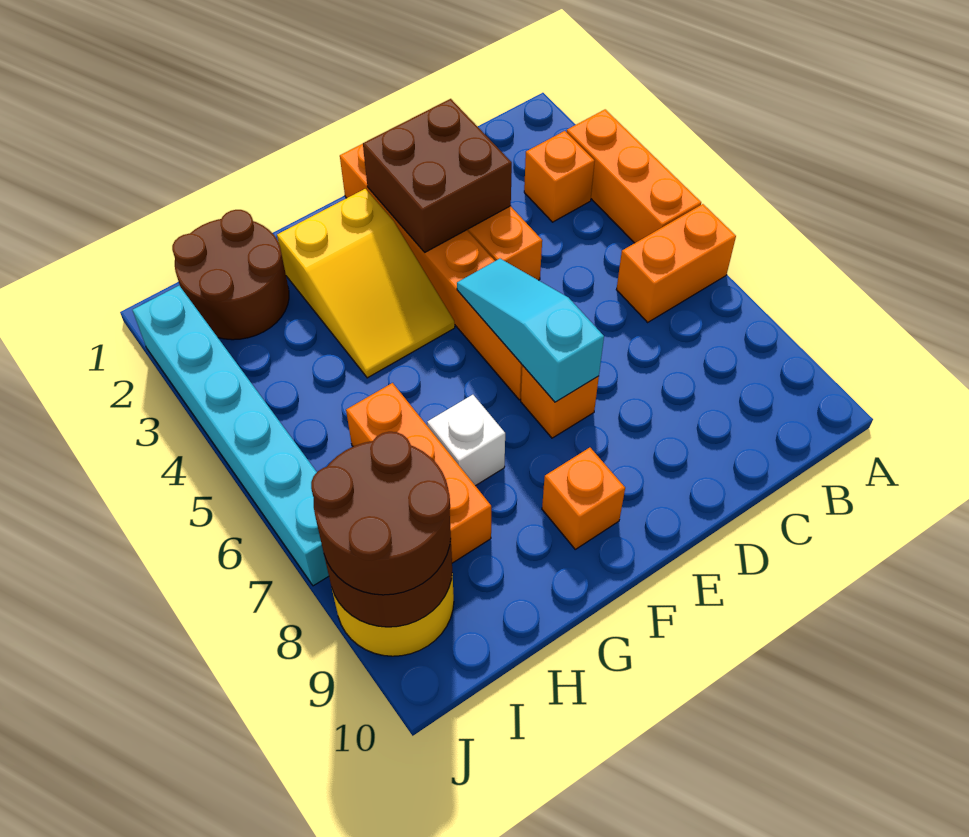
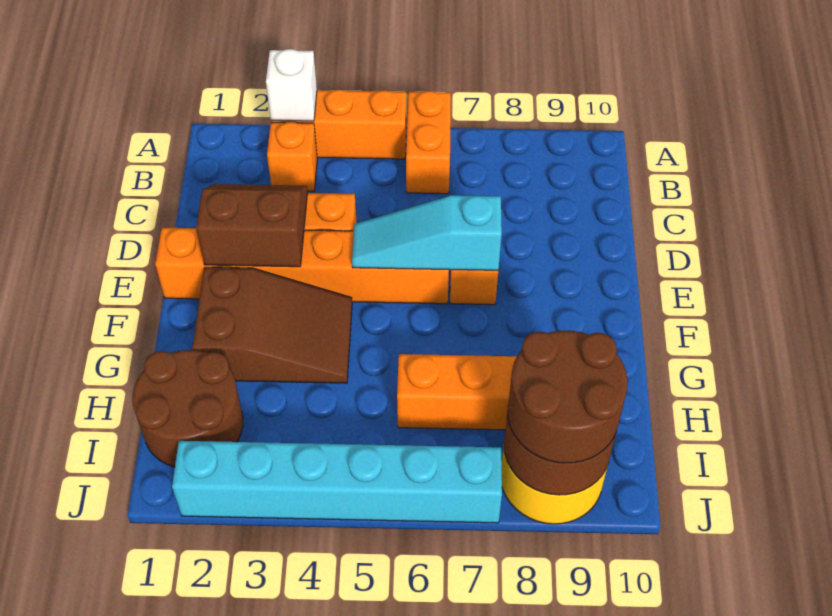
brown brick D2:E3 level 2 -> brown slope D2:E3 level 2 top E
yellow slope F2:G4 level 1 top 2 -> brown slope F2:G4 level 1 top 2
orange brick F9 level 1 -> none
white brick G7 level 1 -> white brick A3 level 2

